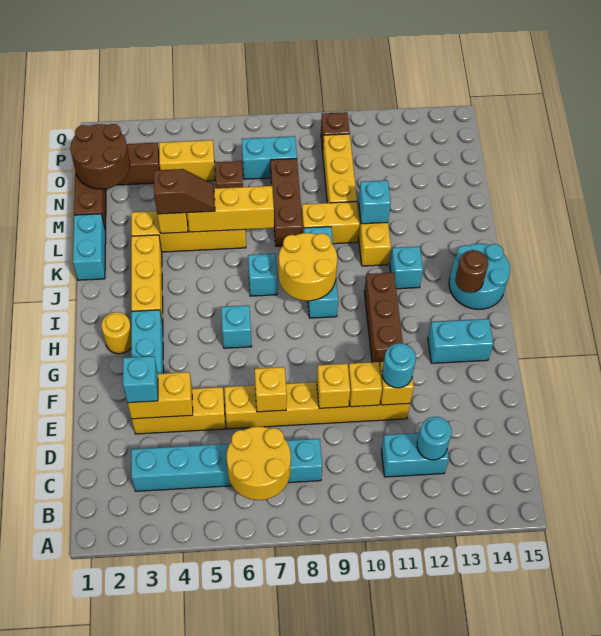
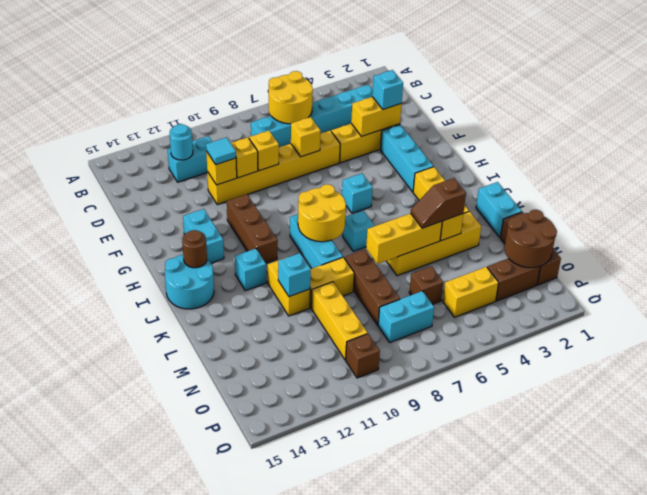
cyan round brick E11 level 3 -> cyan tile E11 level 3
cyan brick G13:G14 level 1 -> cyan brick G13:H13 level 1
yellow round brick H2 level 1 -> none

